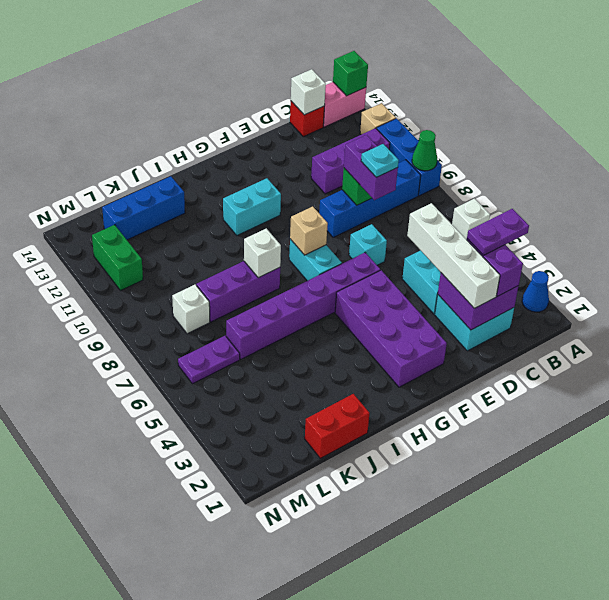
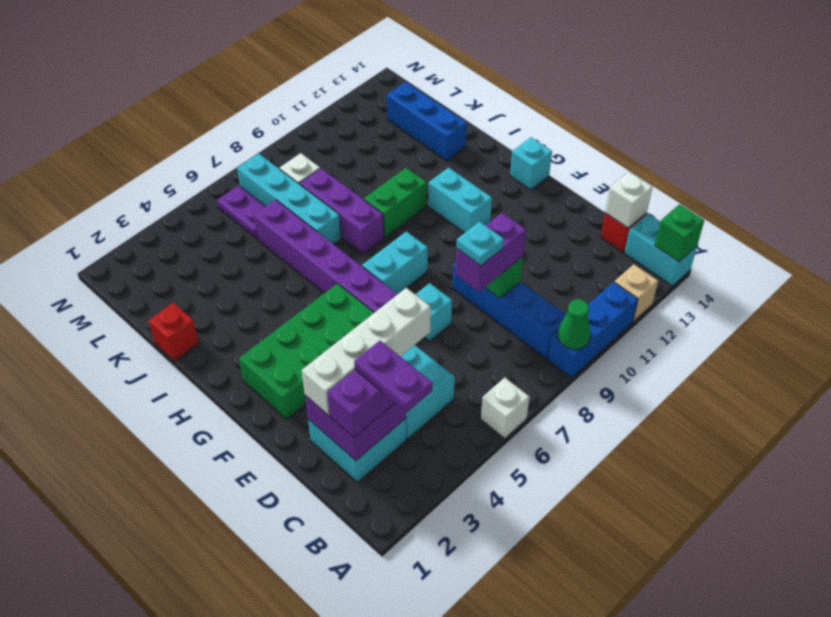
blue cone A2 level 1 -> none
pink brick A14:B14 level 1 -> cyan brick A14:B14 level 1
purple brick B11:D11 level 1 -> none
purple brick F2:G5 level 1 -> green brick F2:G5 level 1
tan brick G8 level 2 -> none
none -> cyan brick G14 level 1
white brick I8 level 2 -> none
red brick J1:K1 level 1 -> red brick J1 level 1
none -> cyan brick J7:M7 level 1
green brick M11:M12 level 1 -> green brick I9:I10 level 1

